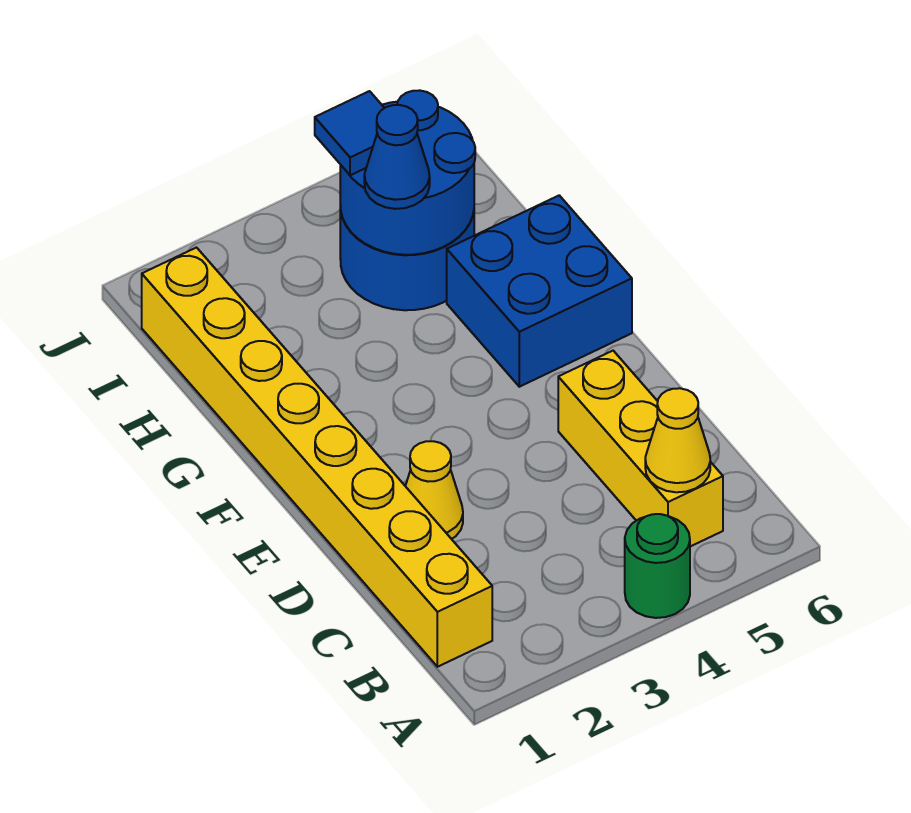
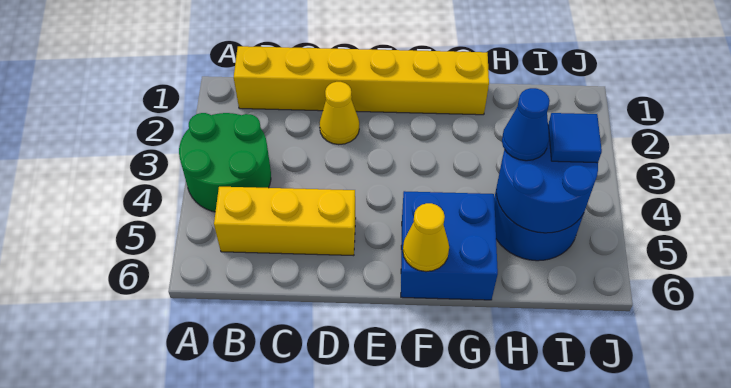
green round brick A4 level 1 -> green round brick A3:B4 level 1
yellow brick B1:I1 level 1 -> yellow brick B1:G1 level 1
yellow cone B5 level 2 -> yellow cone F6 level 2

